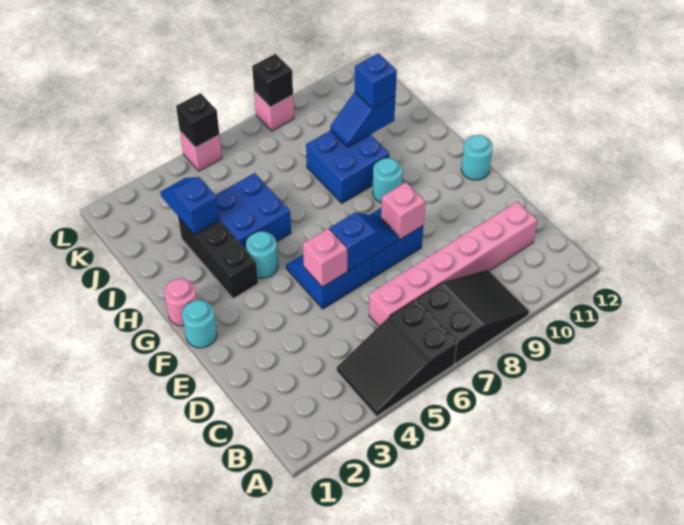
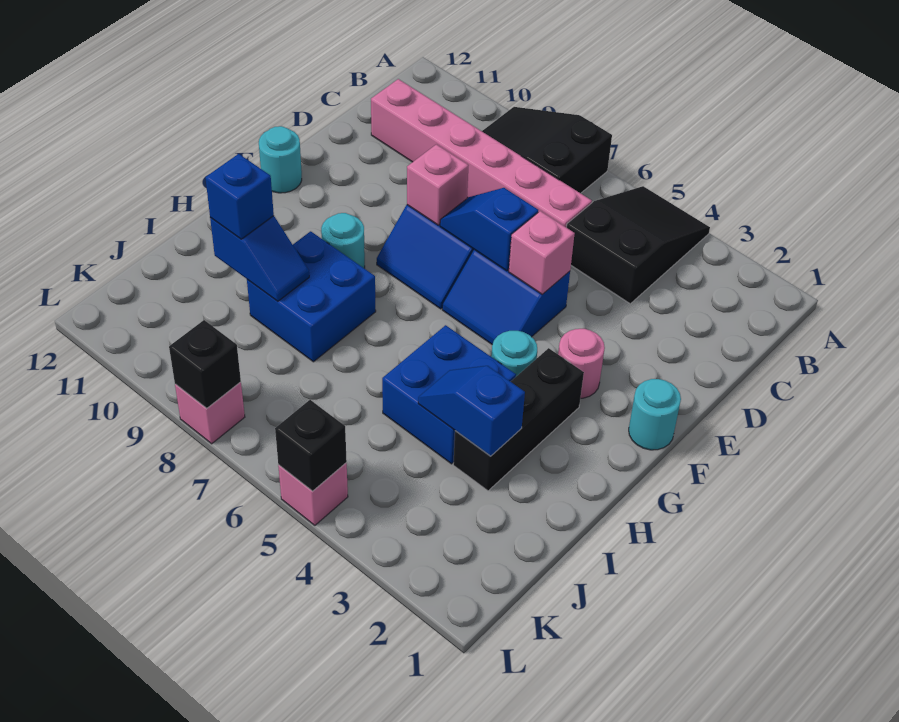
black slope A4:B6 level 1 top 6 -> black slope A4:C5 level 1 top C
pink round brick G1 level 1 -> pink round brick F3 level 1
blue slope I3:J3 level 2 top I -> blue slope I3:I4 level 2 top 3

